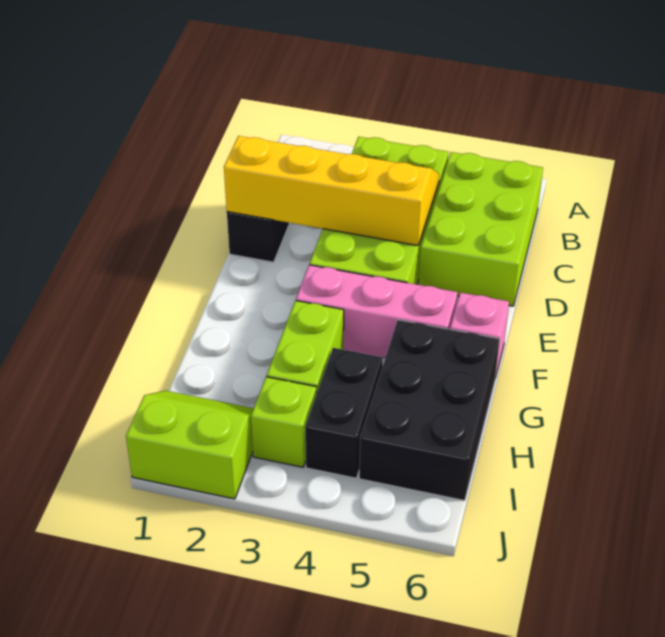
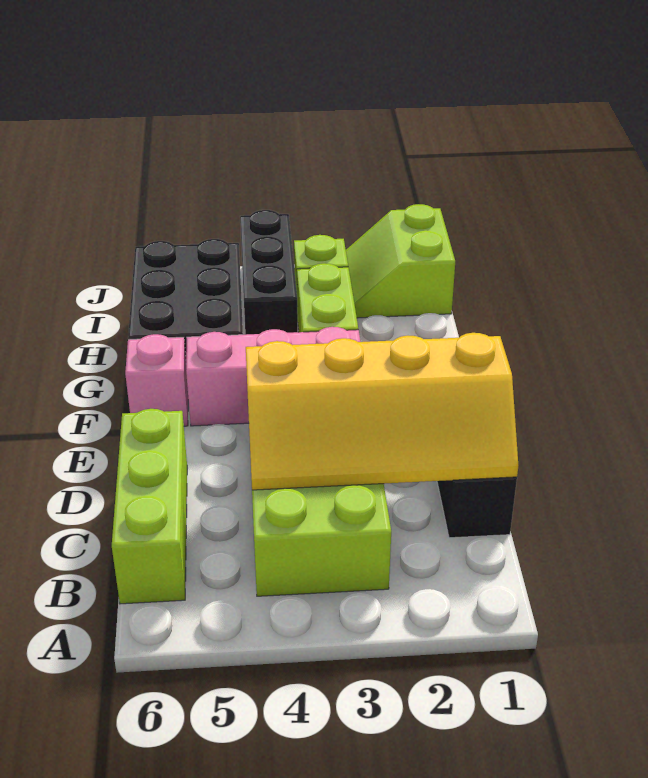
lime brick B5:D6 level 1 -> lime brick B6:D6 level 1
black brick H4:I4 level 1 -> black brick H4:J4 level 1
lime slope I1:J2 level 1 top J -> lime slope I1:J2 level 1 top 1

